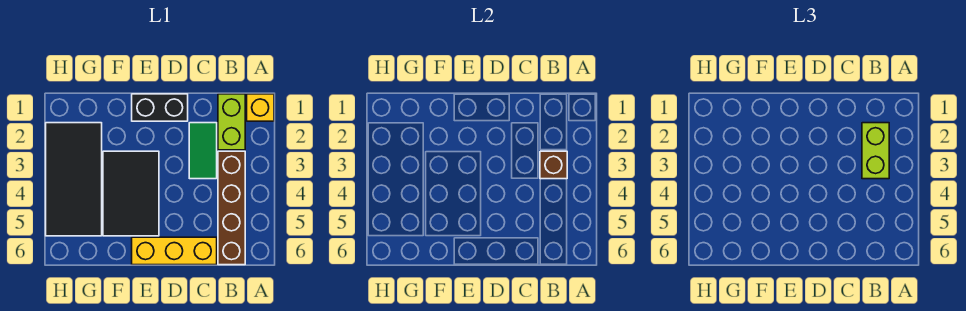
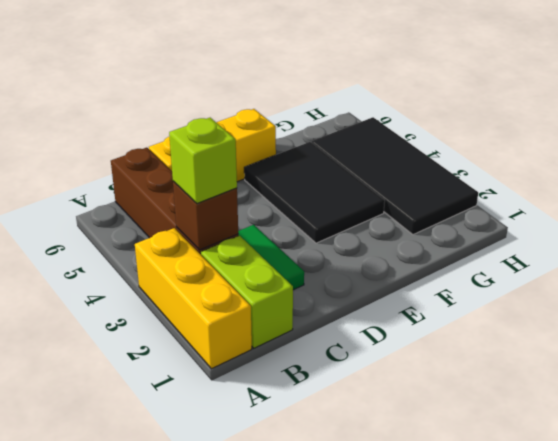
yellow brick A1 level 1 -> yellow brick A1:A3 level 1
lime brick B2:B3 level 3 -> lime brick B3 level 3
black brick D1:E1 level 1 -> none

